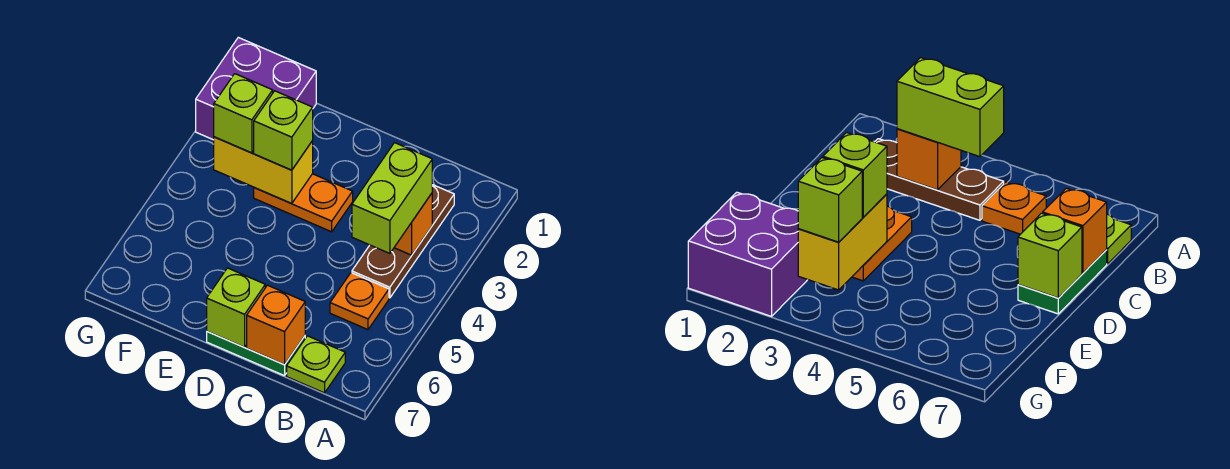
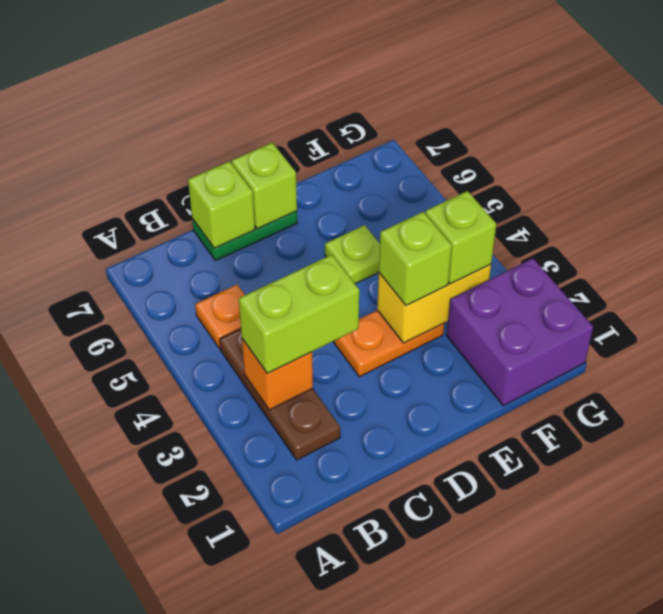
lime brick B3:B4 level 3 -> lime brick B3:C3 level 3
lime plate B7 level 1 -> lime plate E5 level 1
orange brick C7 level 2 -> lime brick C7 level 2

